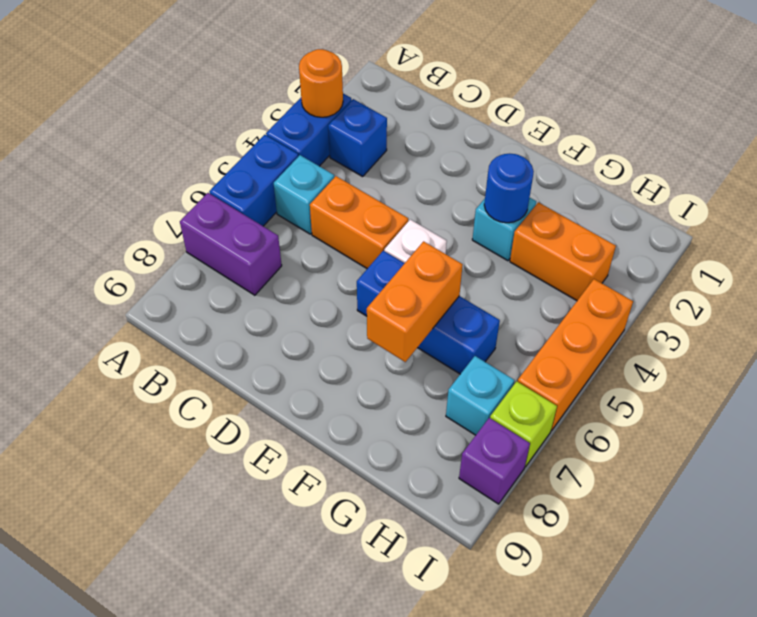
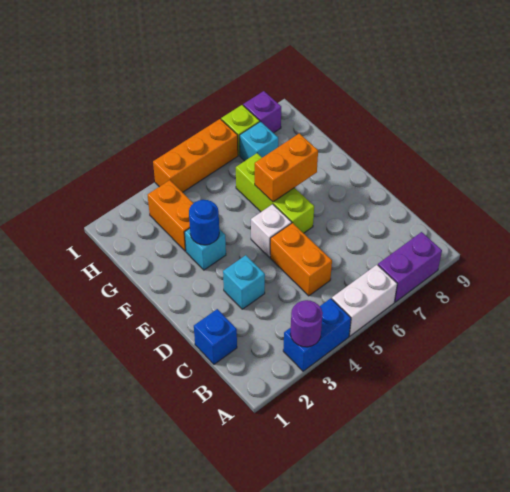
orange round brick A3 level 2 -> purple round brick A3 level 2
blue brick A5:A6 level 1 -> white brick A5:A6 level 1
purple brick A7:B7 level 1 -> purple brick A7:A8 level 1
blue brick B3 level 1 -> blue brick C1 level 1
cyan brick B5 level 1 -> cyan brick D3 level 1
blue brick E6:G6 level 1 -> lime brick E6:G6 level 1

